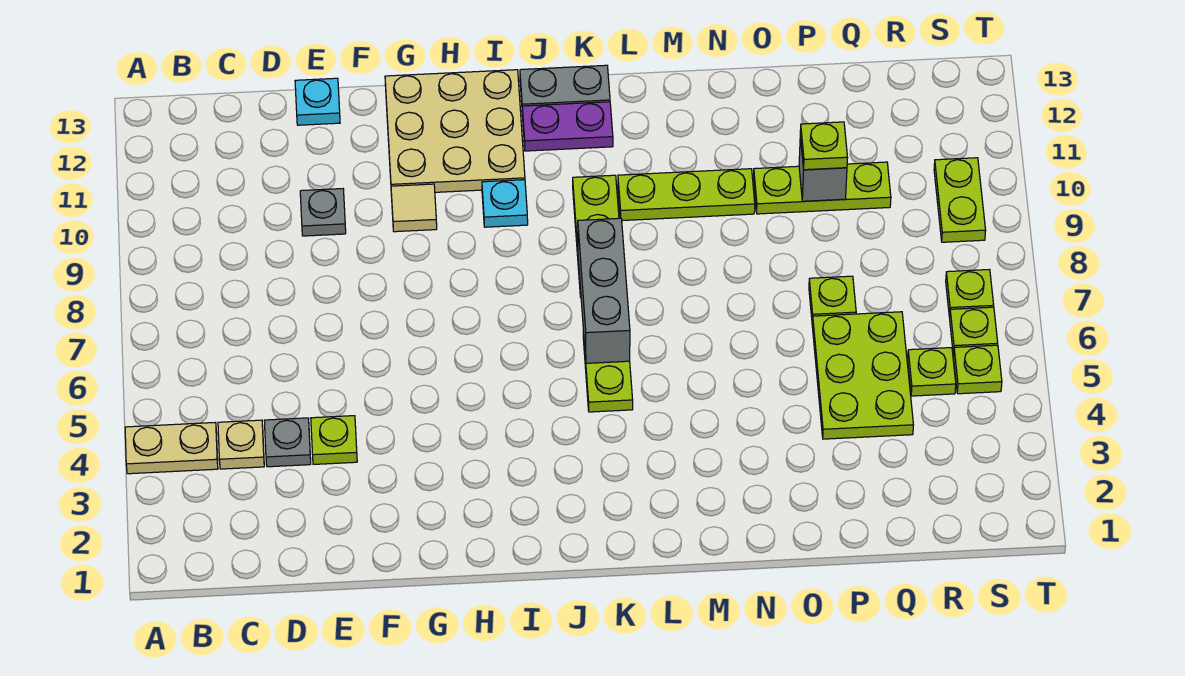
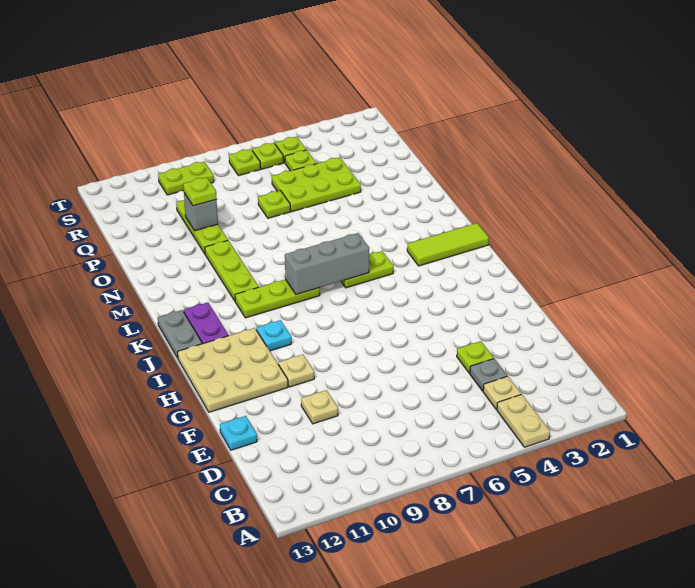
grey plate E10 level 1 -> tan plate E10 level 1
tan tile G10 level 1 -> tan plate G10 level 1
none -> lime tile K1:K3 level 1

